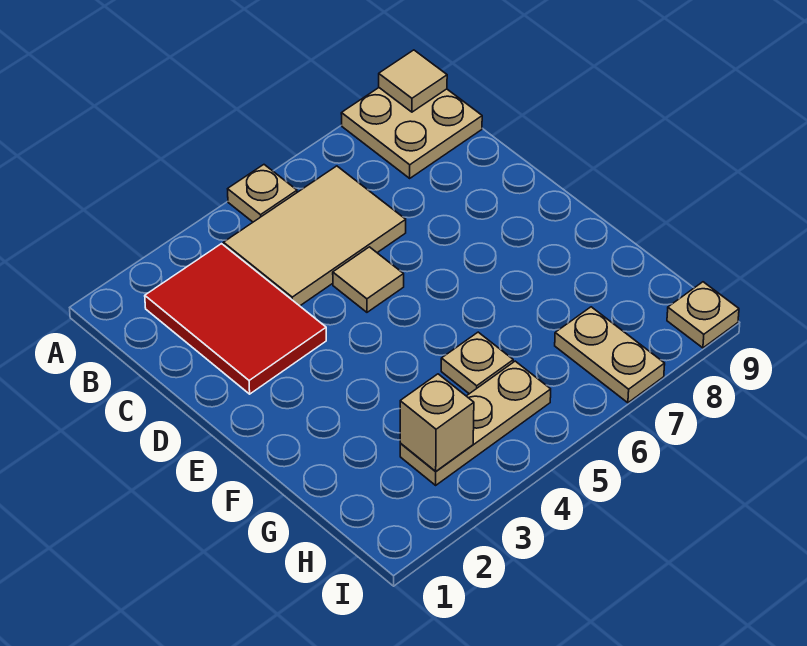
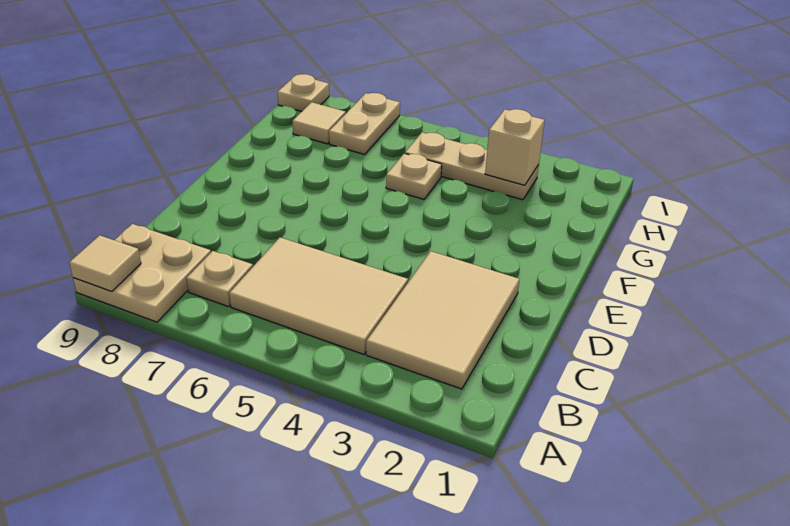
tan plate A5 level 1 -> tan plate B7 level 1
red tile B2:D3 level 1 -> tan tile B2:D3 level 1
tan tile D5 level 1 -> tan tile H8 level 1

